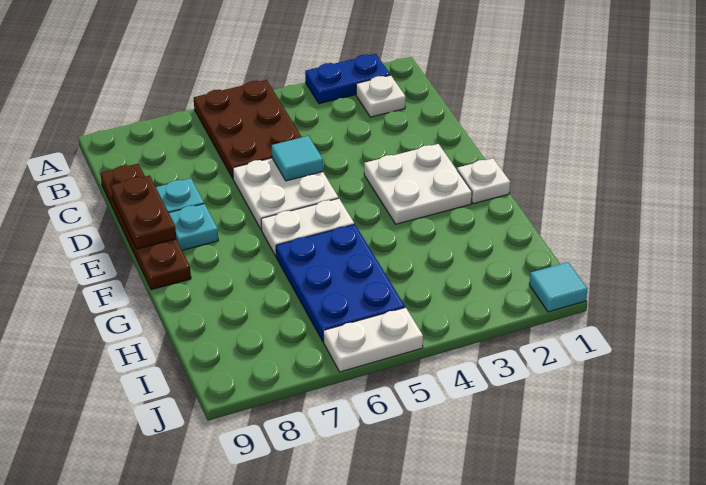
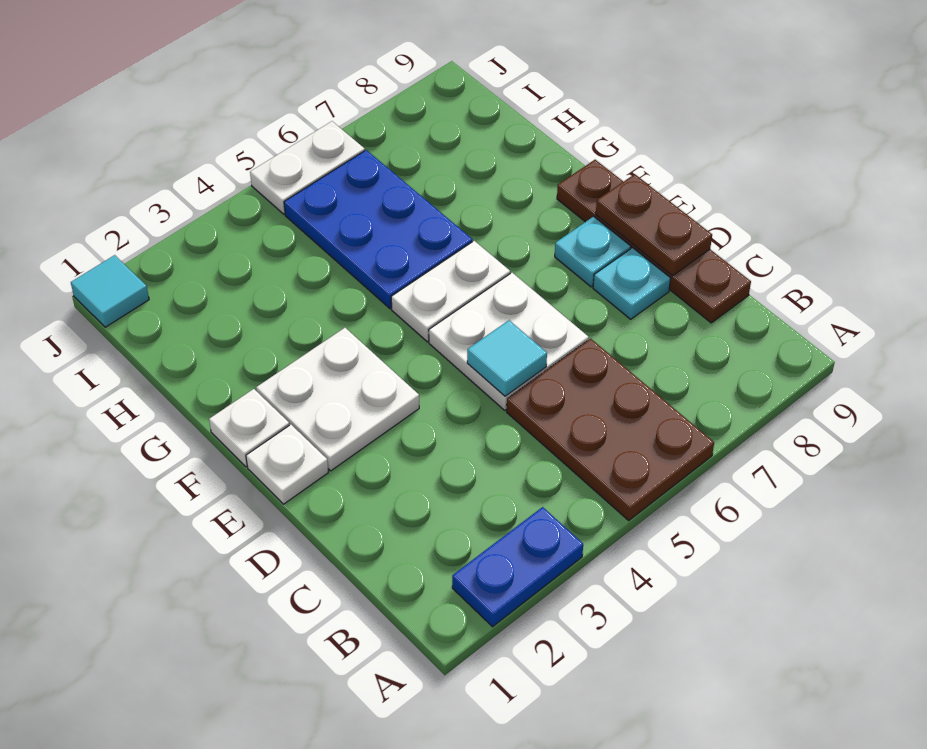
white plate B2 level 1 -> white plate E1 level 1

